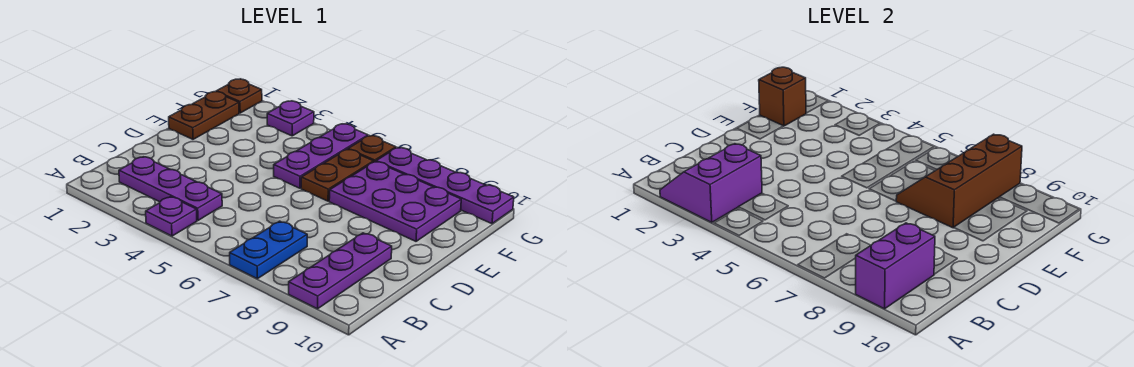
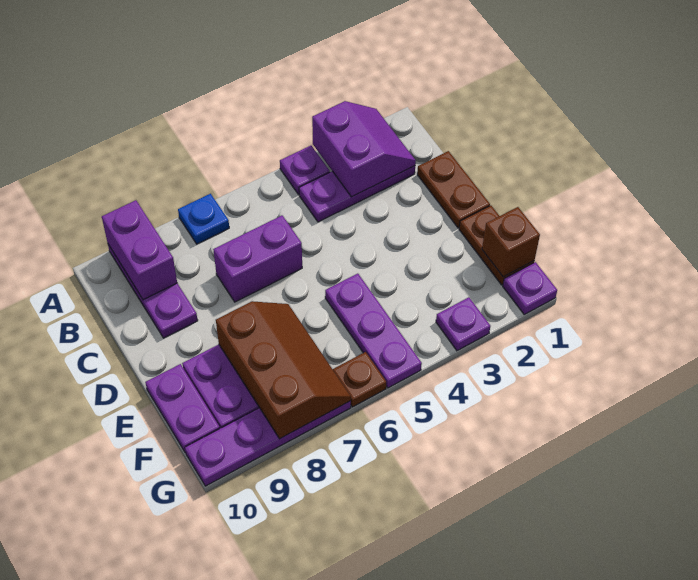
blue plate A7:B7 level 1 -> blue plate A7 level 1
none -> purple brick C6:C7 level 1
brown plate E6:F6 level 1 -> brown plate C1:D1 level 1
none -> purple plate E10:F10 level 1
brown plate G1 level 1 -> purple plate G1 level 1

